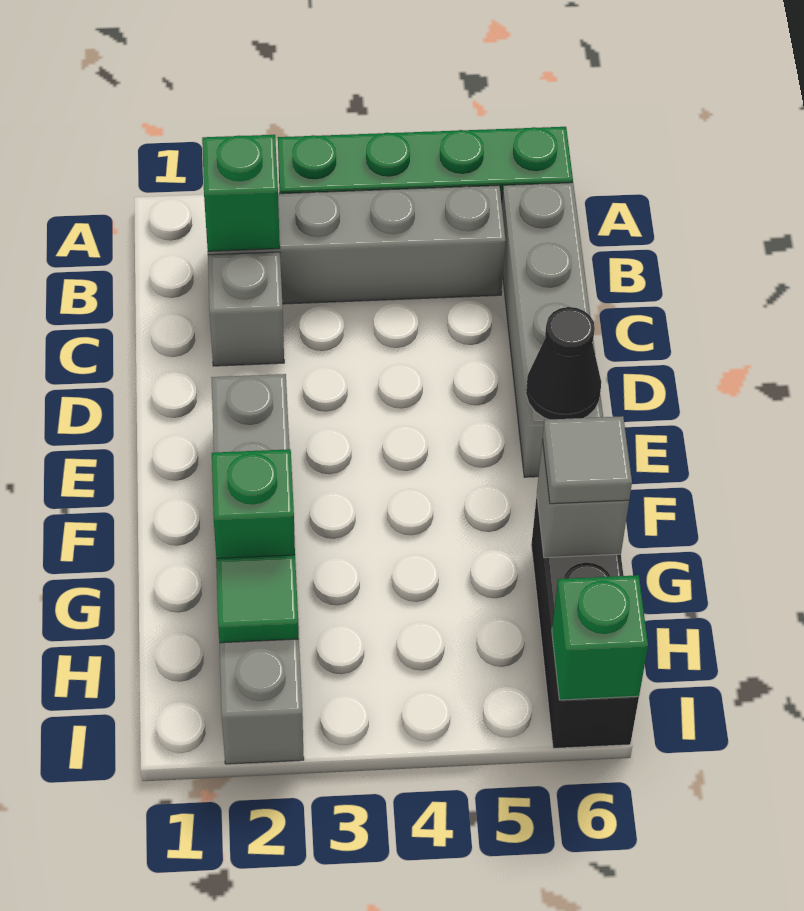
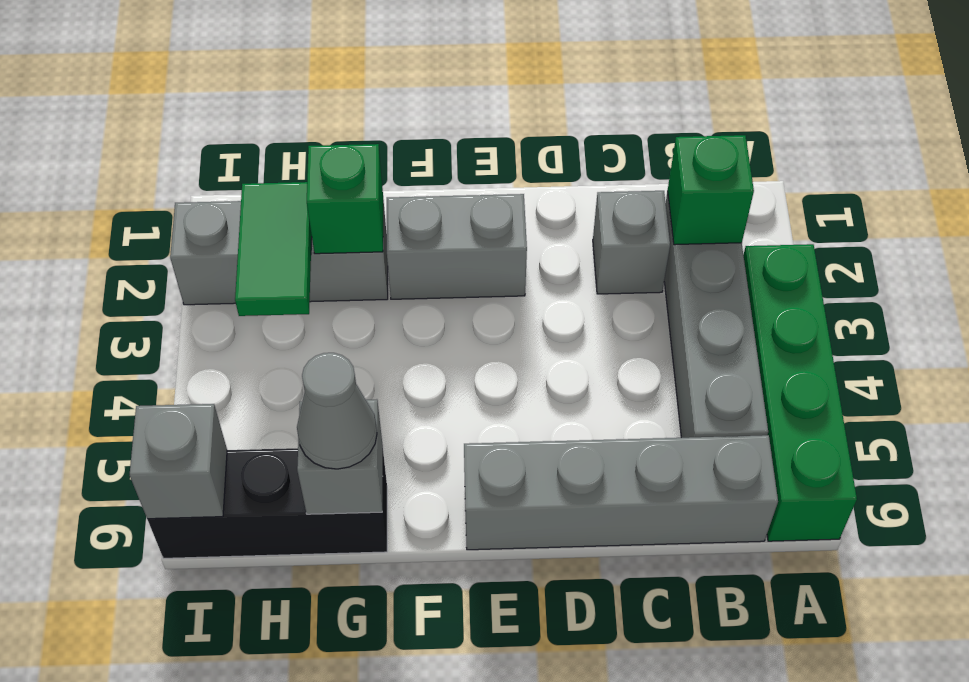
black cone E6 level 2 -> none
grey tile G6 level 3 -> grey cone G6 level 3
green tile H2 level 2 -> green tile H2:H3 level 2
green brick I6 level 2 -> grey brick I6 level 2

